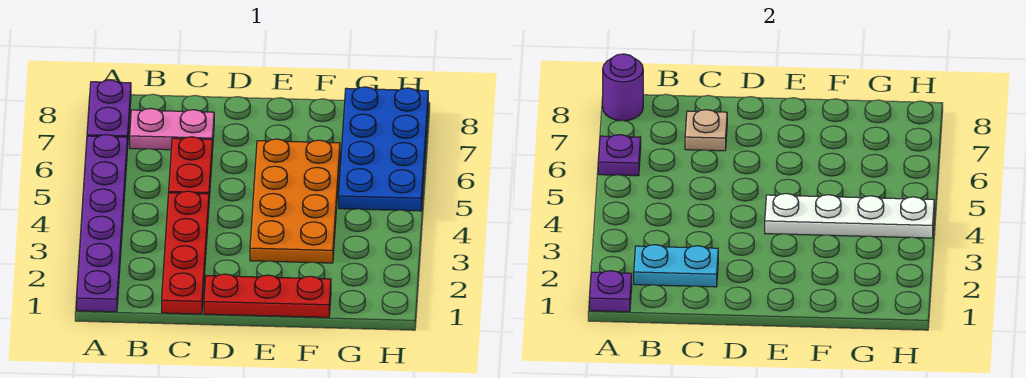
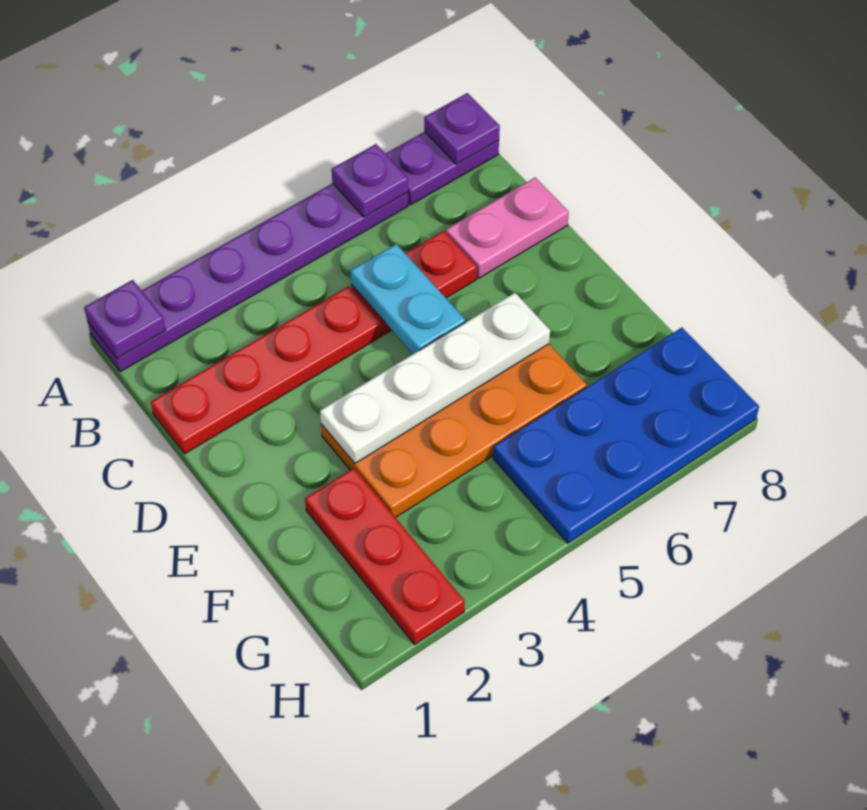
purple round brick A8 level 2 -> purple plate A8 level 2
cyan plate B2:C2 level 2 -> cyan plate C5:D5 level 2
pink plate B7:C7 level 1 -> pink plate C7:C8 level 1
tan plate C7 level 2 -> none
red plate D1:F1 level 1 -> red plate F2:H2 level 1
white plate E4:H4 level 2 -> white plate E3:E6 level 2

